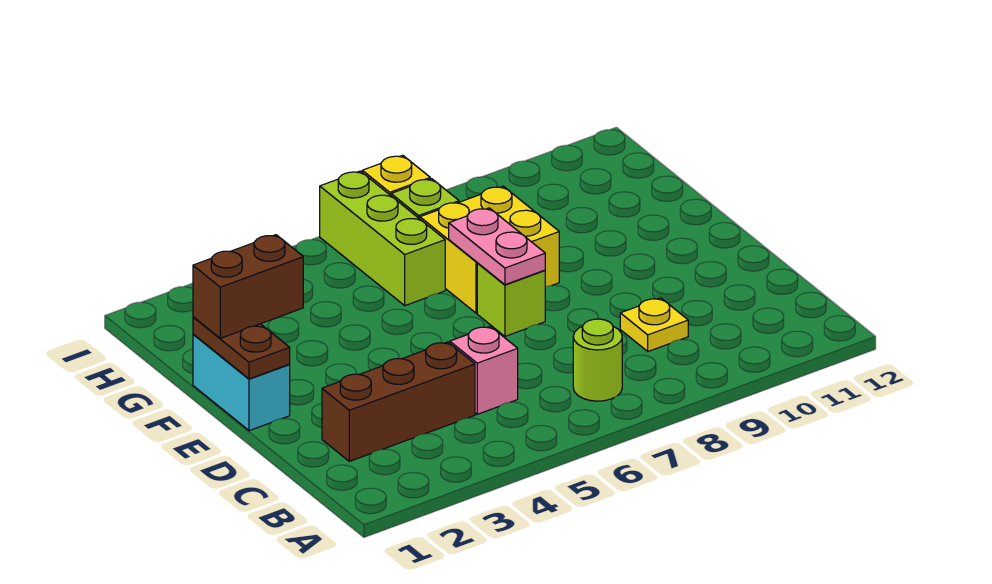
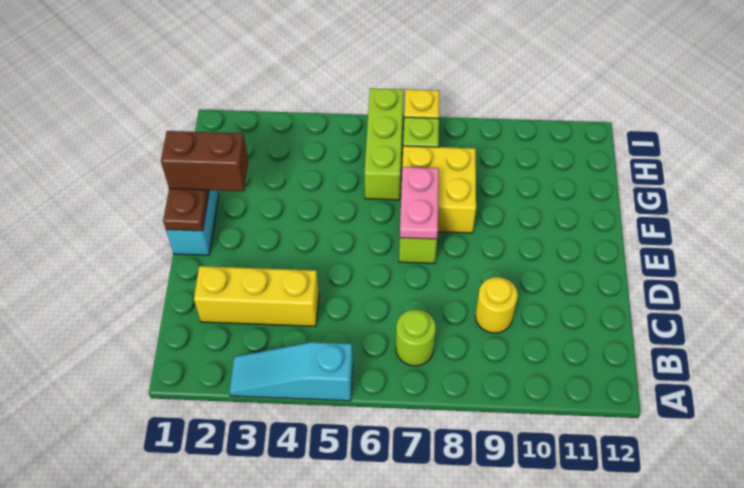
none -> cyan slope A3:A5 level 1 top 5
brown brick C2:C4 level 1 -> yellow brick C2:C4 level 1
pink brick C5 level 1 -> none
yellow plate C9 level 1 -> yellow round brick C9 level 1

